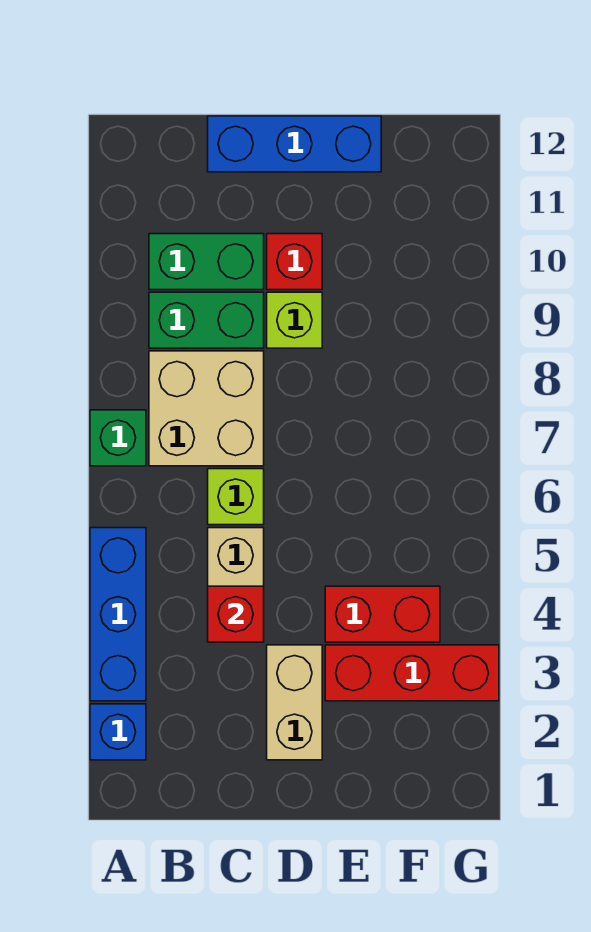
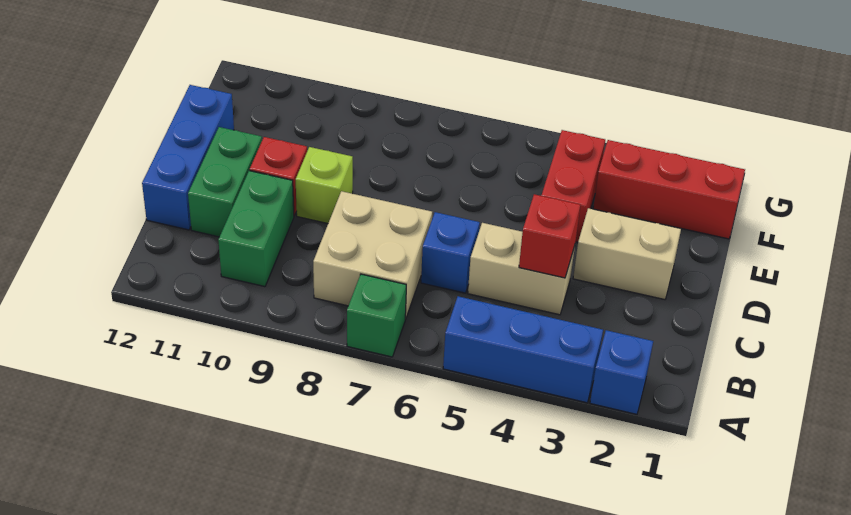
green brick B9:C9 level 1 -> green brick C11:D11 level 1
lime brick C6 level 1 -> blue brick C6 level 1
red brick E3:G3 level 1 -> red brick F1:F3 level 1

